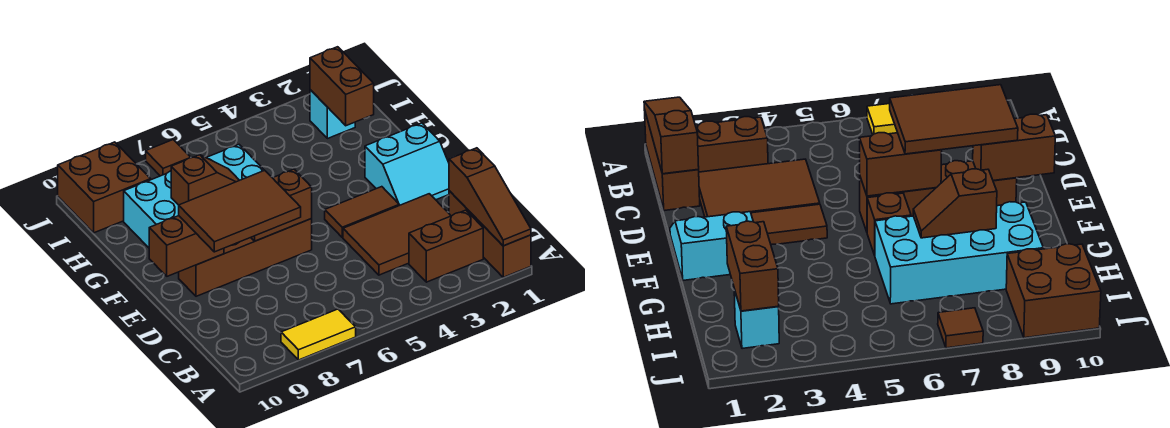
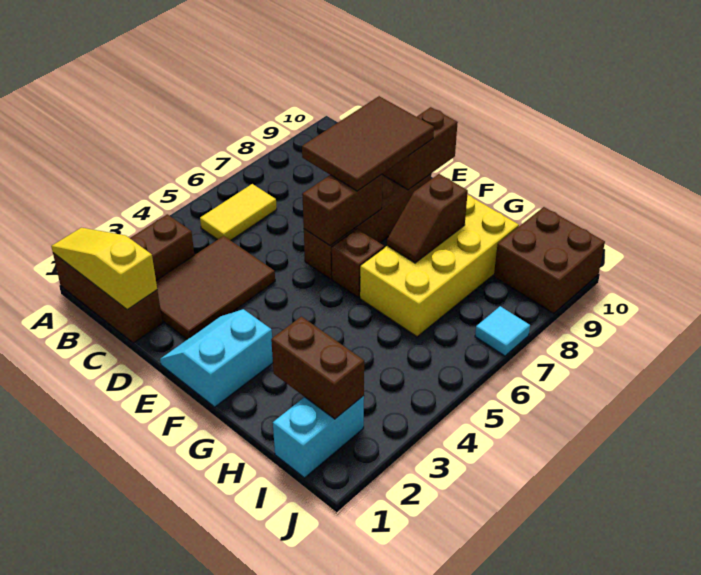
brown slope A1:C1 level 2 top C -> yellow slope A1:C1 level 2 top C
yellow tile A7:A8 level 1 -> yellow tile B5:B6 level 1
brown tile E3:E4 level 1 -> none
cyan brick G6:H9 level 1 -> yellow brick G6:H9 level 1
cyan brick I2 level 1 -> cyan brick I1:I2 level 1
brown tile J7 level 1 -> cyan tile J7 level 1

